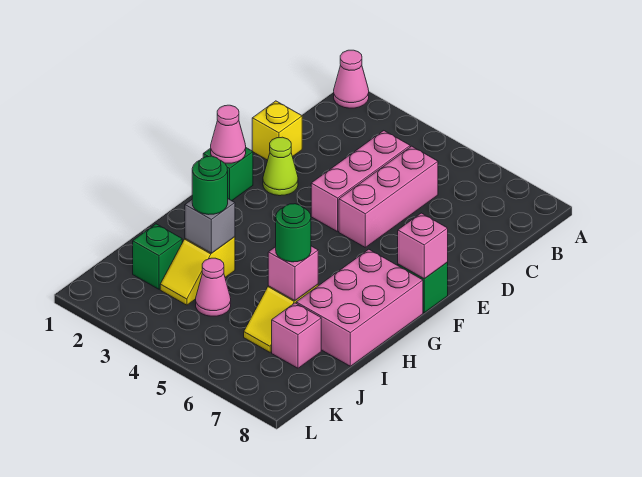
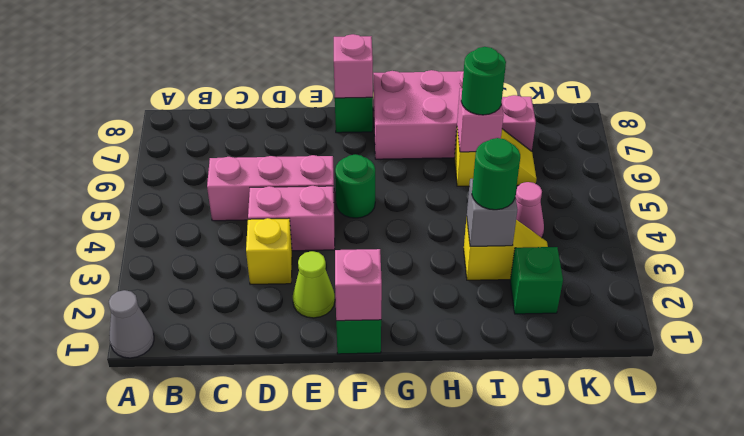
pink cone A1 level 1 -> grey cone A1 level 1
pink brick C4:E4 level 1 -> pink brick D4:E4 level 1
yellow brick D1 level 1 -> yellow brick D3 level 1
pink cone F1 level 2 -> pink brick F1 level 2
none -> green round brick F5 level 1

